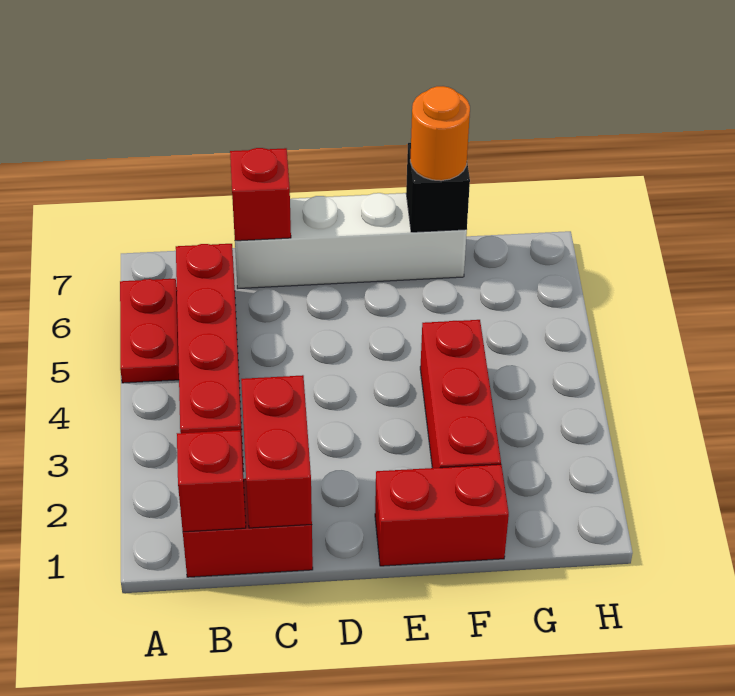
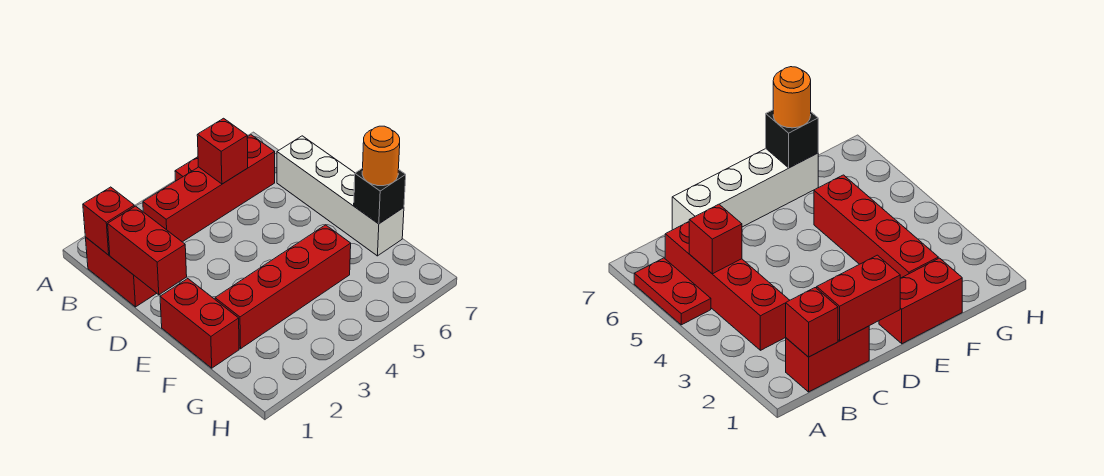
red brick C1:C2 level 2 -> red brick C1:D1 level 2
red brick C7 level 2 -> red brick B5 level 2
red brick F2:F4 level 1 -> red brick F2:F5 level 1

